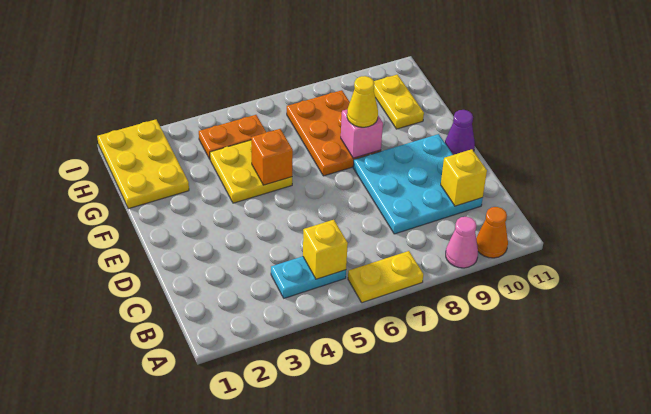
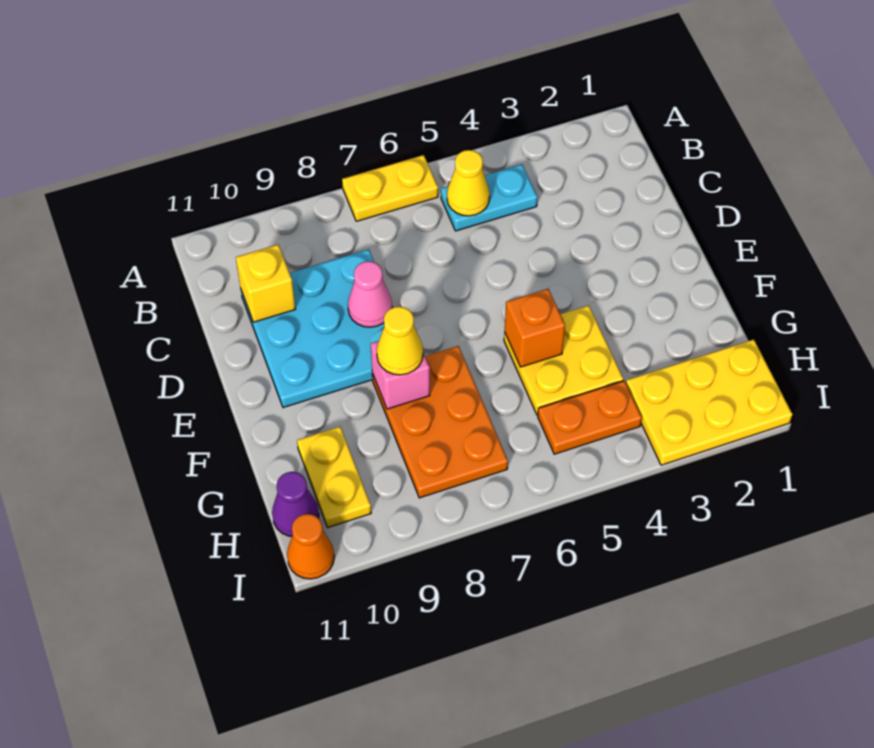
pink cone A9 level 1 -> pink cone D8 level 2
orange cone A10 level 1 -> orange cone I11 level 1
yellow brick B5 level 2 -> yellow cone B5 level 2
purple cone E11 level 1 -> purple cone H11 level 1
yellow plate G1:I2 level 1 -> yellow plate H1:I3 level 1

